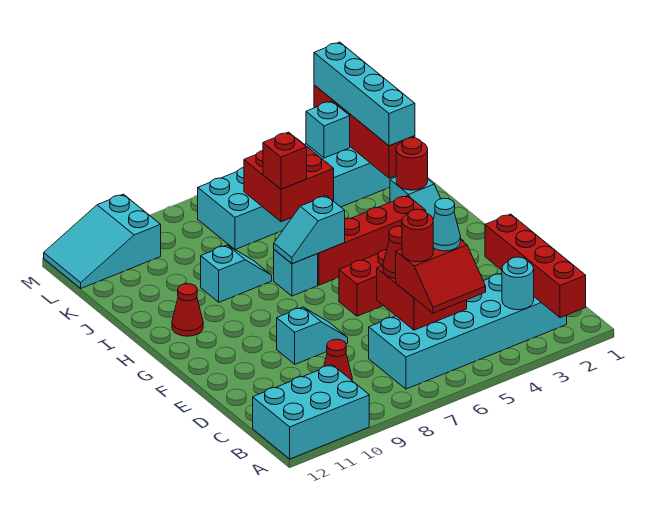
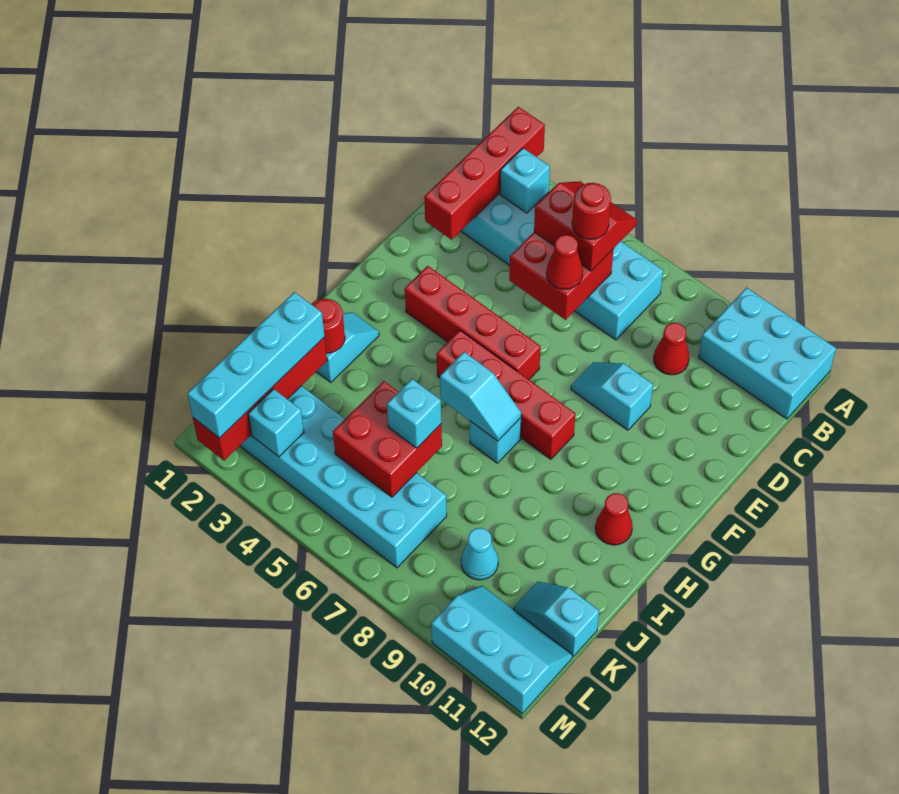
cyan round brick B3 level 2 -> cyan brick B3 level 2
cyan cone C5 level 4 -> cyan cone K9 level 1
red brick H3:H6 level 1 -> red brick G5:G8 level 1
cyan slope I8:I9 level 1 top 9 -> cyan slope K11:K12 level 1 top 12
red brick J6 level 3 -> cyan brick J6 level 3
cyan slope L10:M12 level 1 top 10 -> cyan slope L10:M12 level 1 top M

